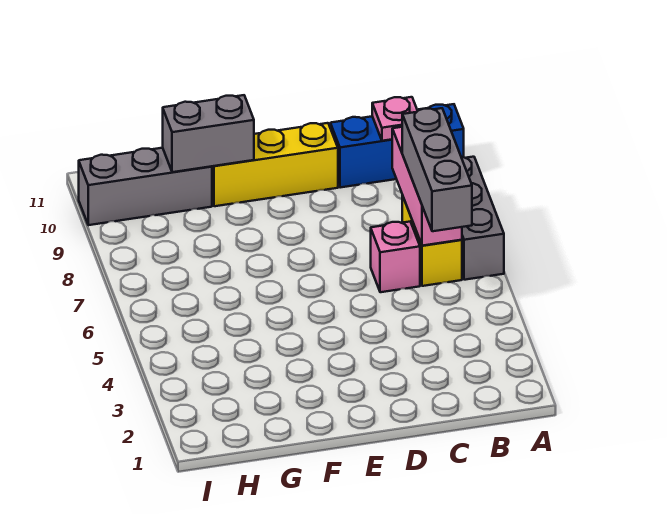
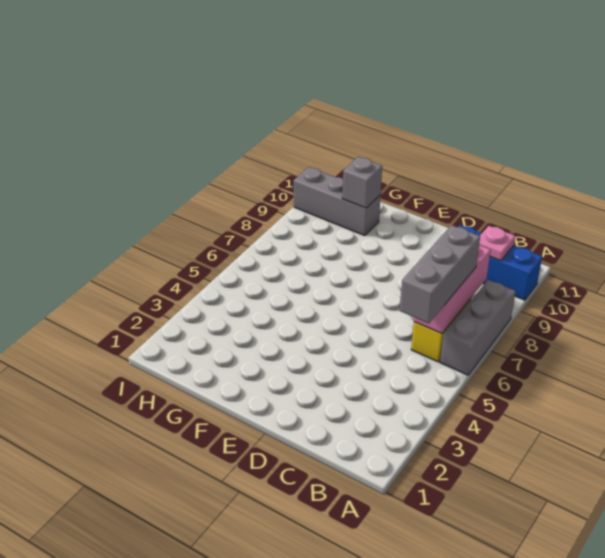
pink brick C6 level 1 -> none
yellow brick D10:F10 level 1 -> none
grey brick F10:G10 level 2 -> grey brick G10 level 2

